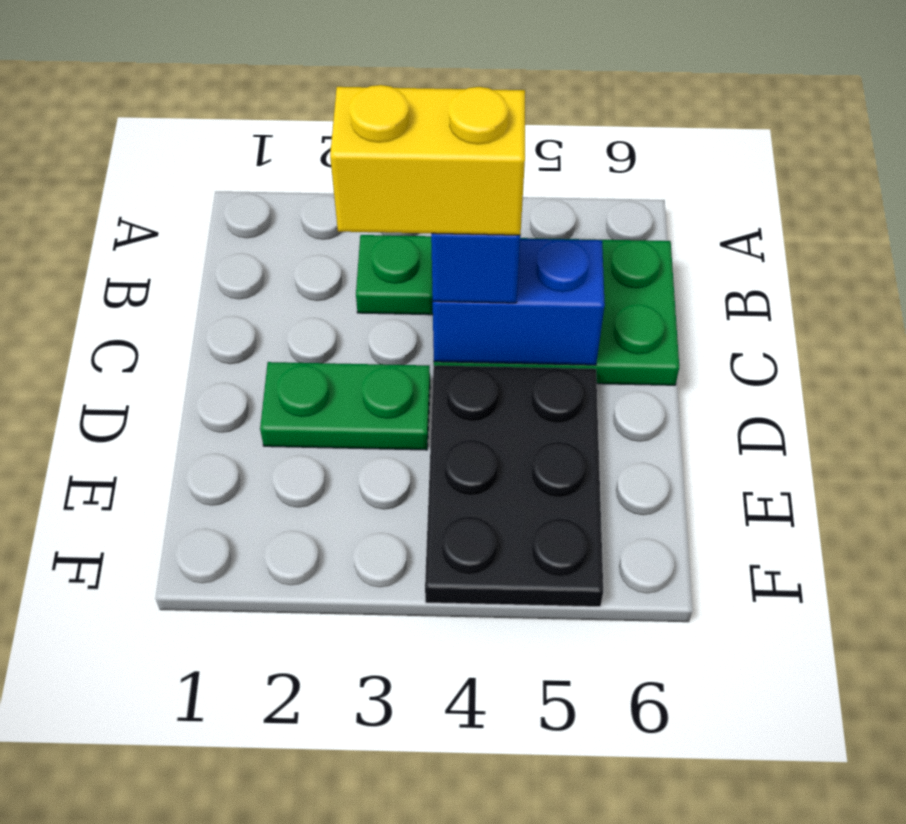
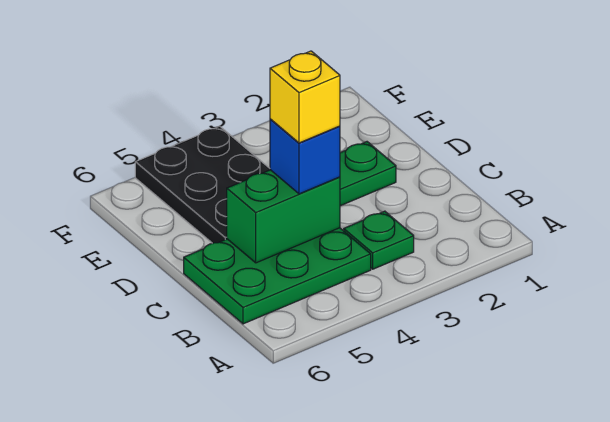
yellow brick C3:C4 level 4 -> yellow brick C4 level 4
blue brick C4:C5 level 2 -> green brick C4:C5 level 2

